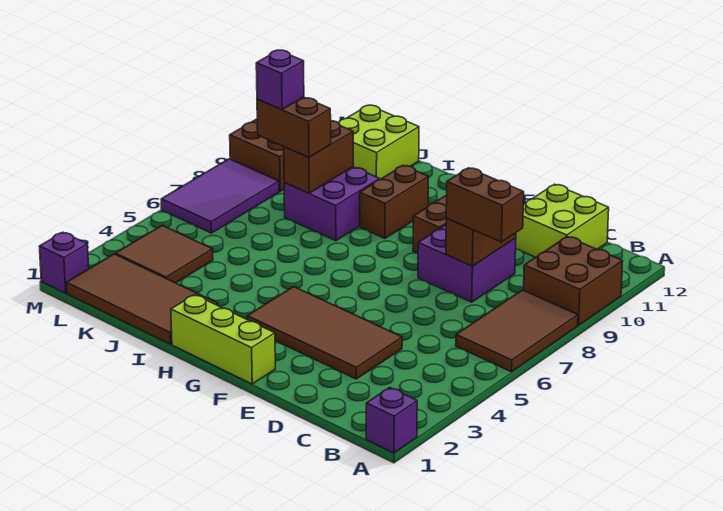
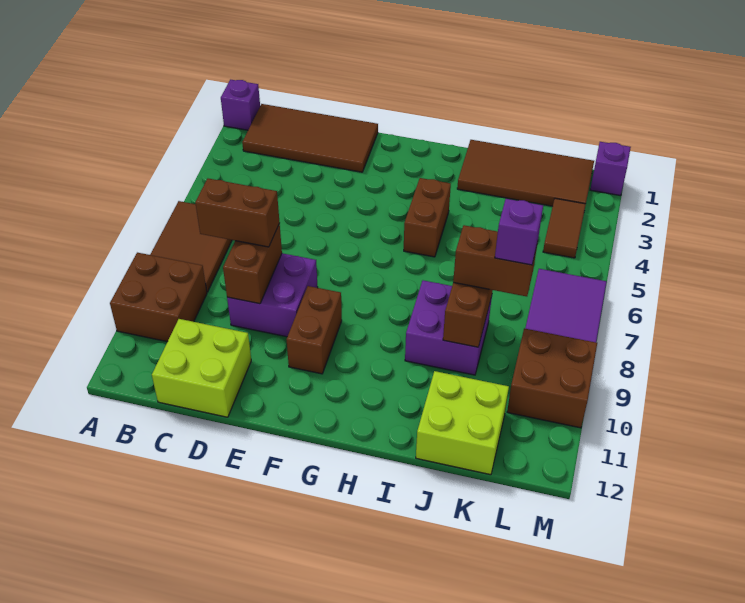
brown tile D3:G4 level 1 -> brown tile B1:E2 level 1
lime brick F1:H1 level 1 -> none
brown brick H9:H10 level 1 -> brown brick H4:H5 level 1
brown tile K3:L4 level 1 -> brown tile L3:L4 level 1

